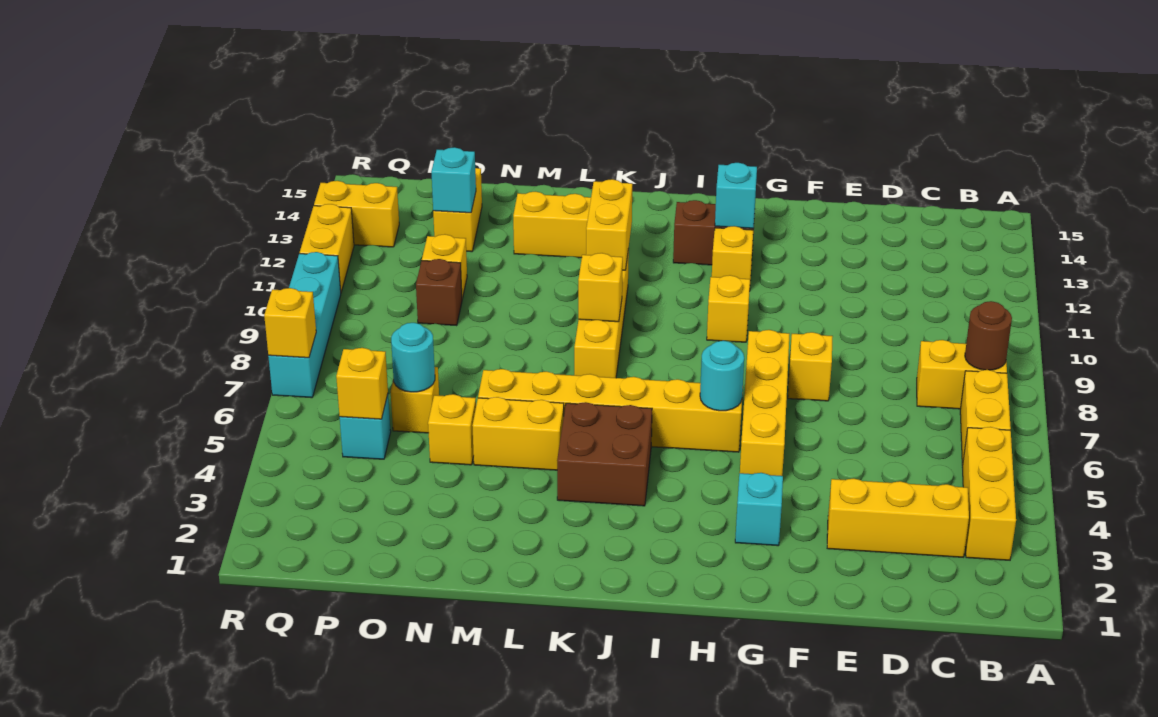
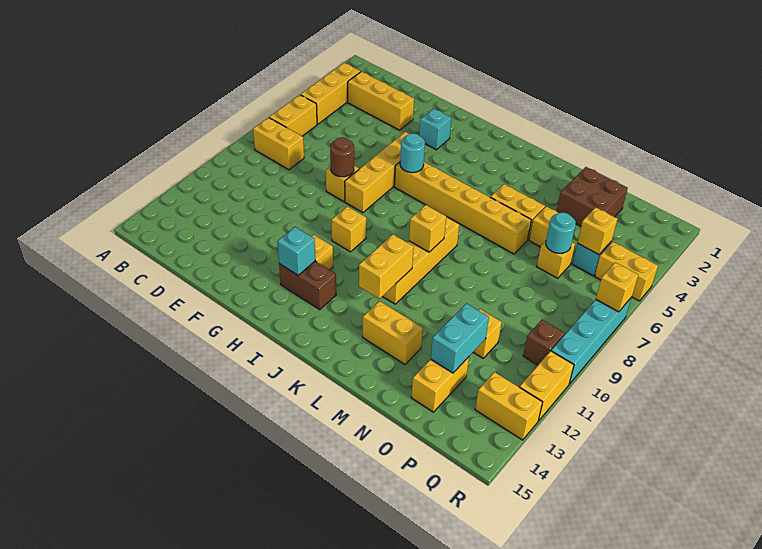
brown round brick B8 level 2 -> brown round brick F8 level 2
brown brick J4:K5 level 1 -> brown brick N2:O3 level 1
brown brick O10 level 1 -> brown brick Q10 level 1
cyan brick O13 level 2 -> cyan brick O12:O13 level 2
none -> yellow brick Q5:R5 level 1

